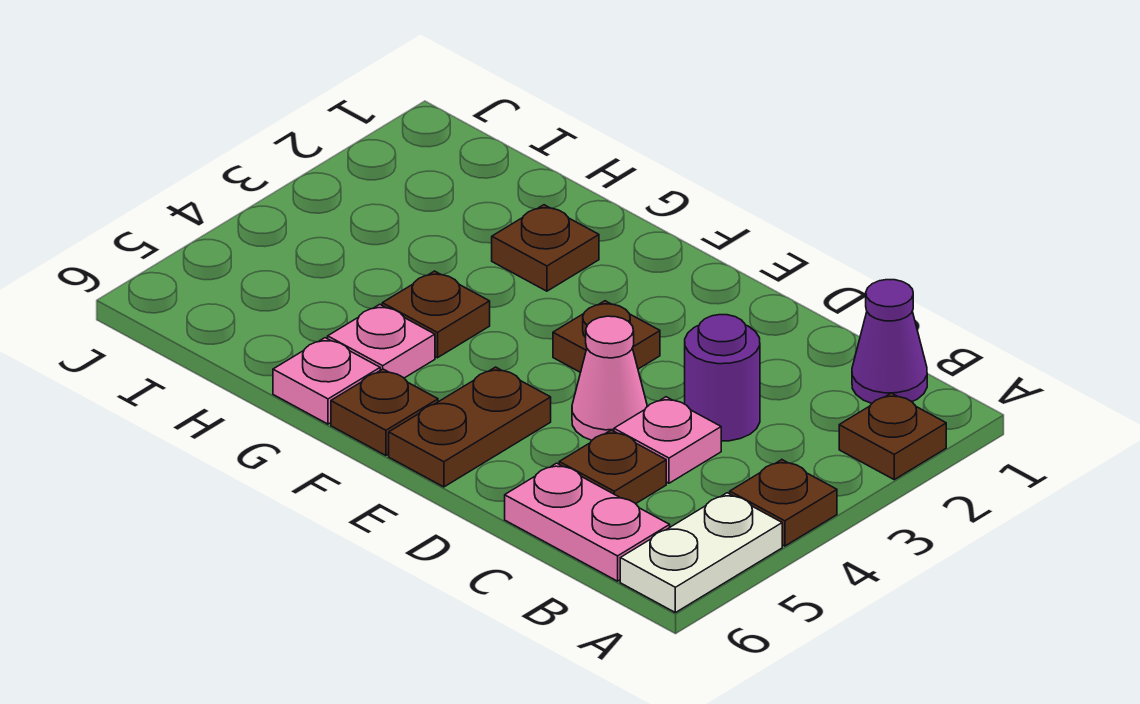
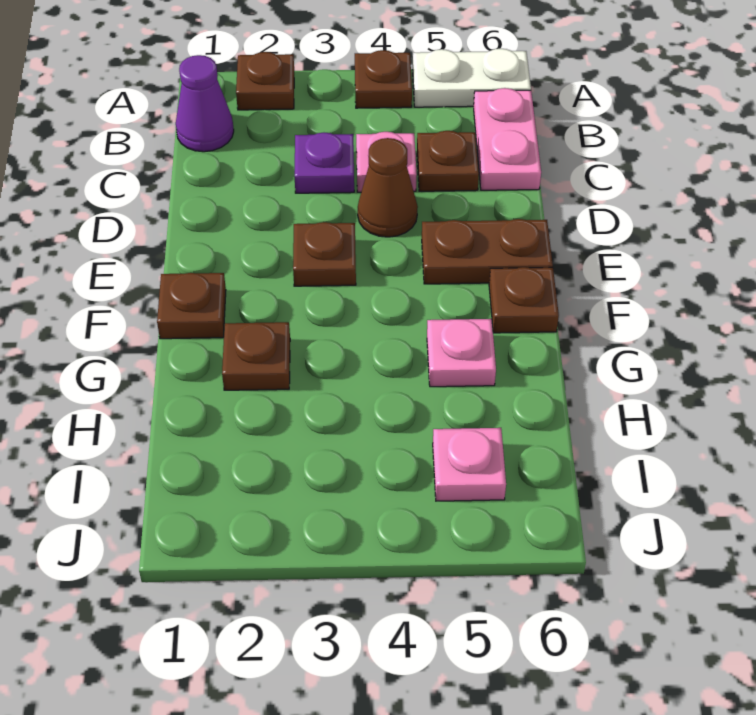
purple round brick C3 level 1 -> purple plate C3 level 1
pink cone D4 level 1 -> brown cone D4 level 1
brown plate G4 level 1 -> brown plate F1 level 1
pink plate G6 level 1 -> pink plate I5 level 1

